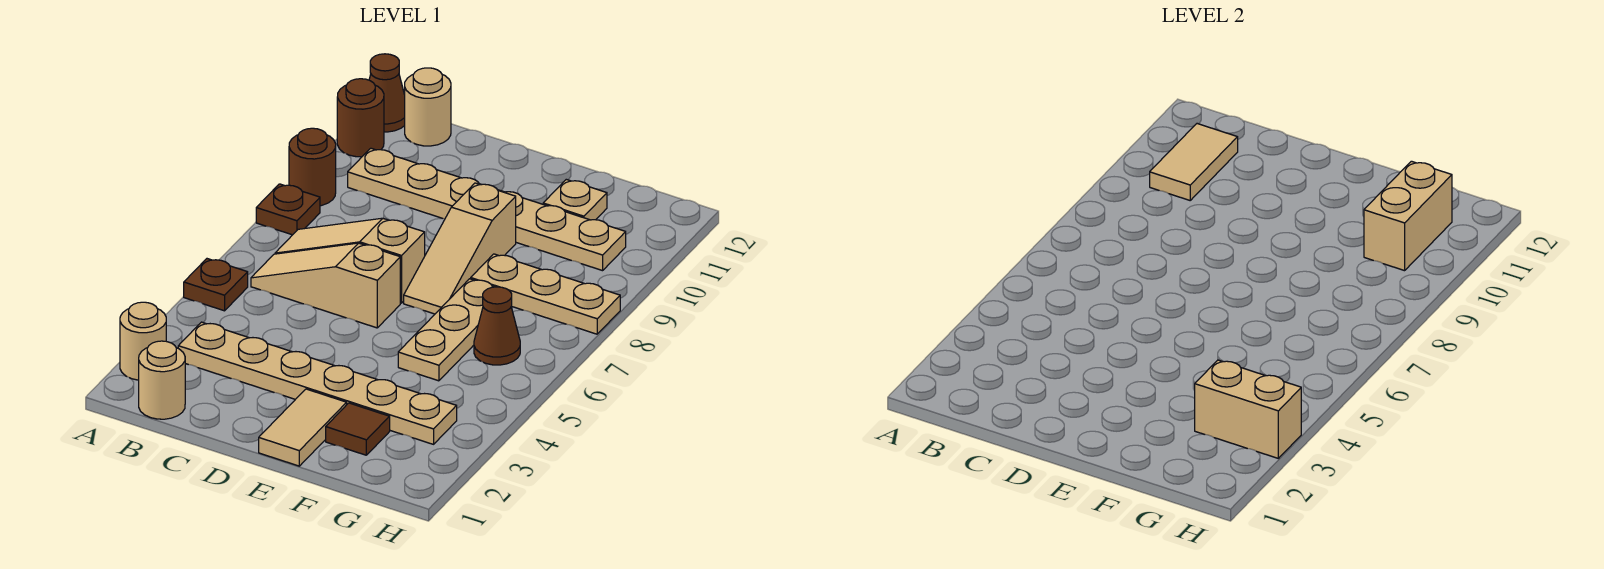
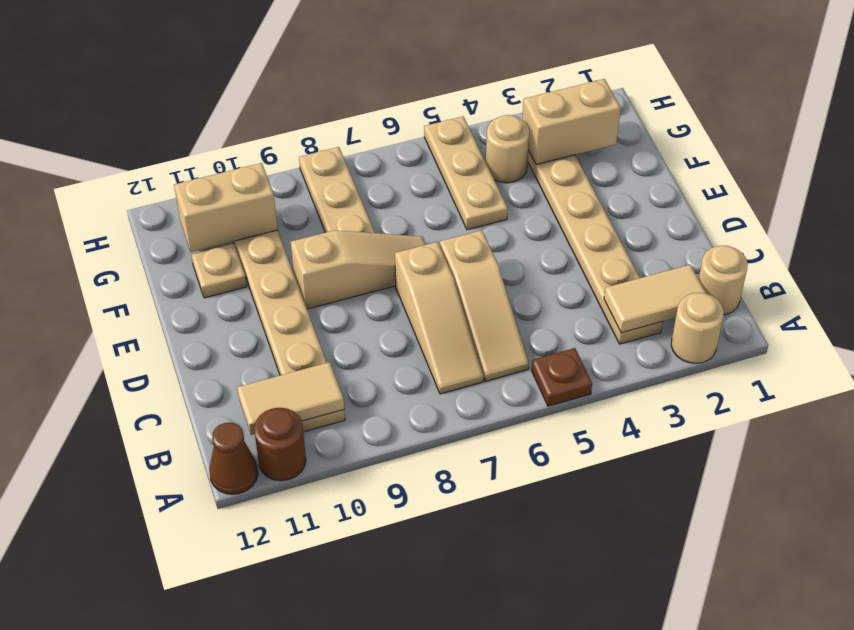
brown plate A8 level 1 -> none
brown round brick A9 level 1 -> none
tan round brick B12 level 1 -> tan round brick G4 level 1
tan tile E1:E2 level 1 -> tan tile B2:B3 level 2
brown tile F2 level 1 -> none
tan plate F5:F7 level 1 -> tan plate F5:H5 level 1
tan brick G3:H3 level 2 -> tan brick G2:G3 level 2
brown cone G6 level 1 -> none

